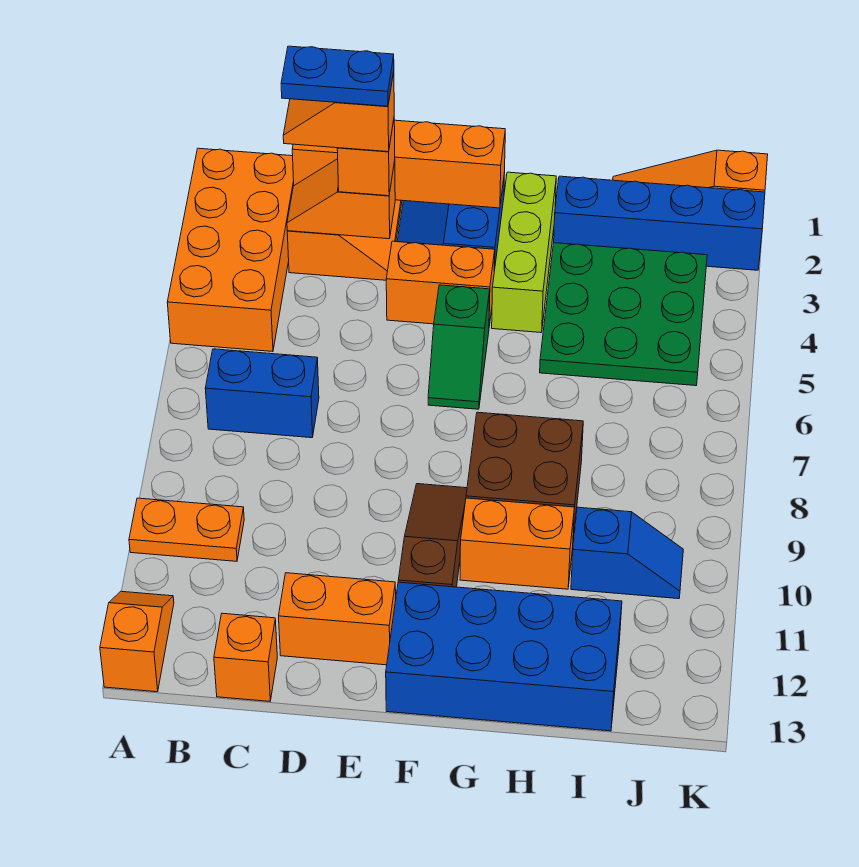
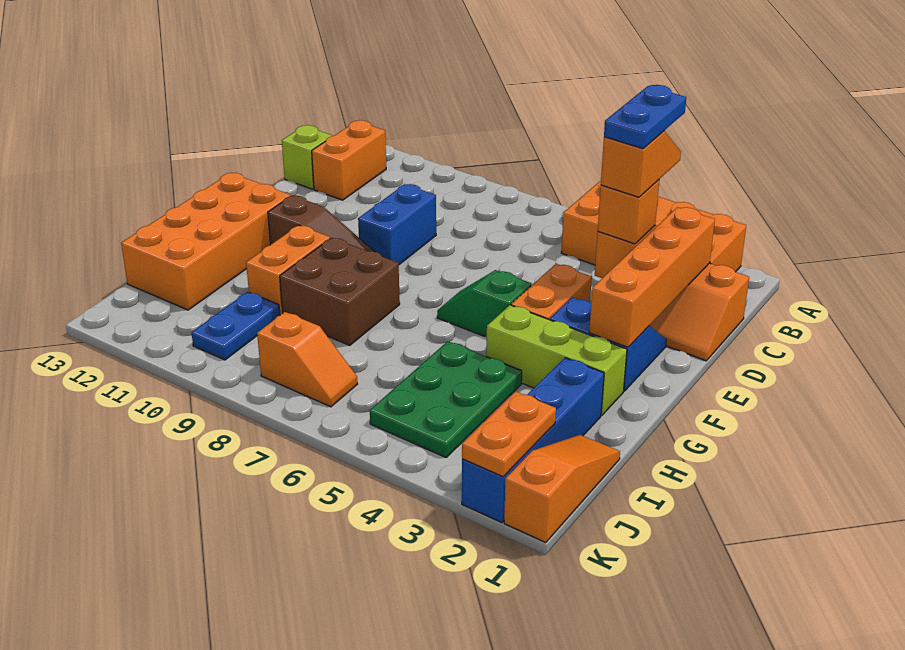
orange plate A10:B10 level 1 -> orange plate J2:K2 level 2
orange slope A12:A13 level 1 top 13 -> orange slope J7:J8 level 1 top 8
blue brick B7:C7 level 1 -> blue brick D9:E9 level 1
orange brick C13 level 1 -> lime brick C13 level 1
orange brick D12:E12 level 1 -> orange brick B12:C12 level 1
blue brick F12:I13 level 1 -> orange brick F12:I13 level 1
green plate H3:J5 level 1 -> green plate H4:J5 level 1
blue slope I10:J10 level 1 top I -> blue plate I10:J10 level 1

